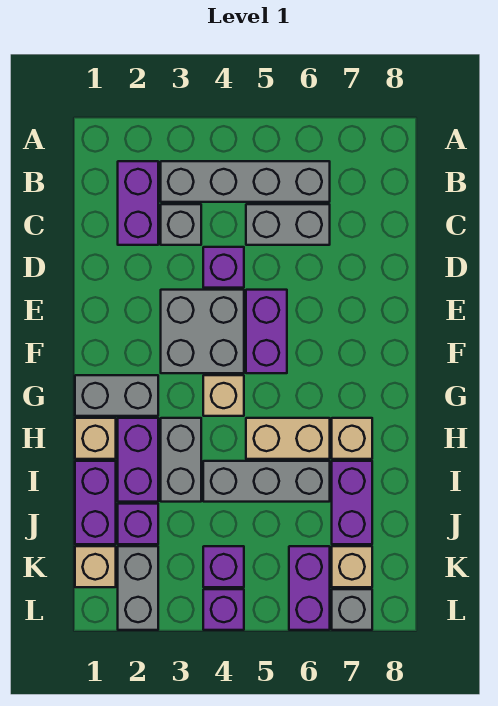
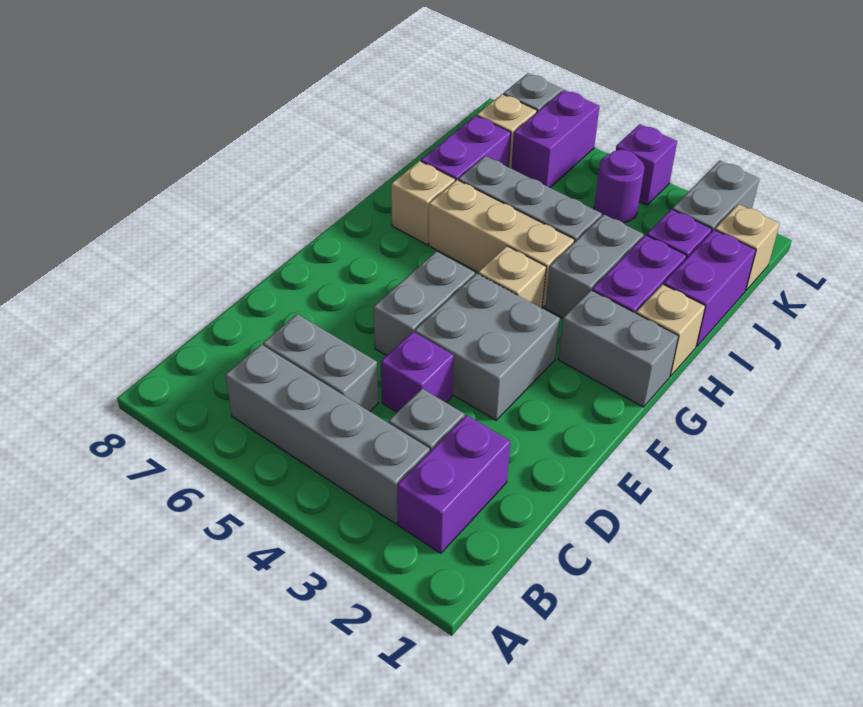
purple brick E5:F5 level 1 -> grey brick E5:F5 level 1
tan brick H5:H6 level 1 -> tan brick H4:H6 level 1
purple brick K4 level 1 -> purple round brick K4 level 1

